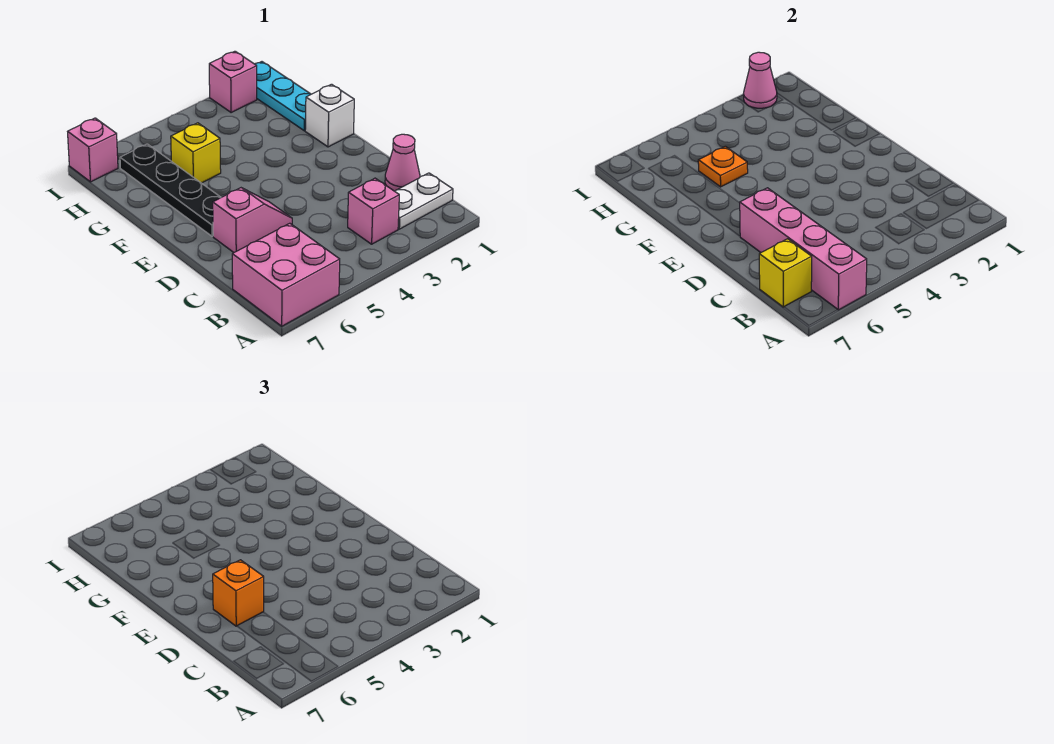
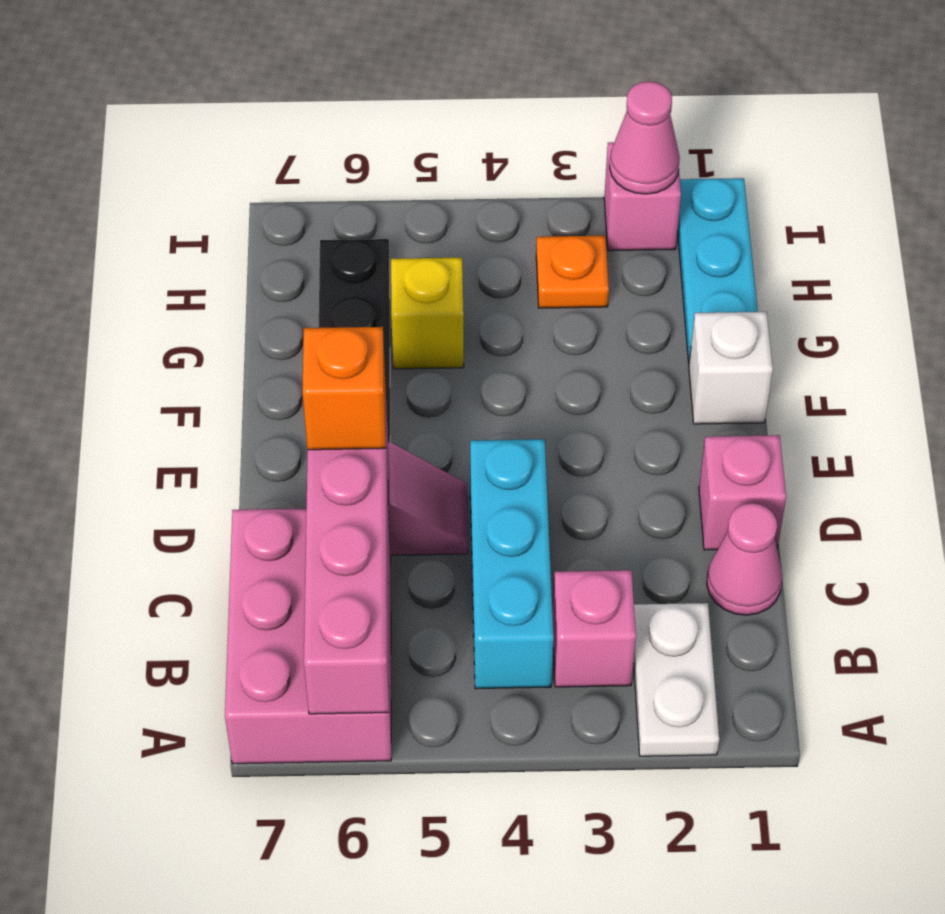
pink brick A6:B7 level 1 -> pink brick A6:C7 level 1
white plate B1:B2 level 1 -> white plate A2:B2 level 1
none -> cyan brick B4:D4 level 1
yellow brick B7 level 2 -> none
orange plate G5 level 2 -> orange plate H3 level 1
pink brick I7 level 1 -> pink brick D1 level 1

